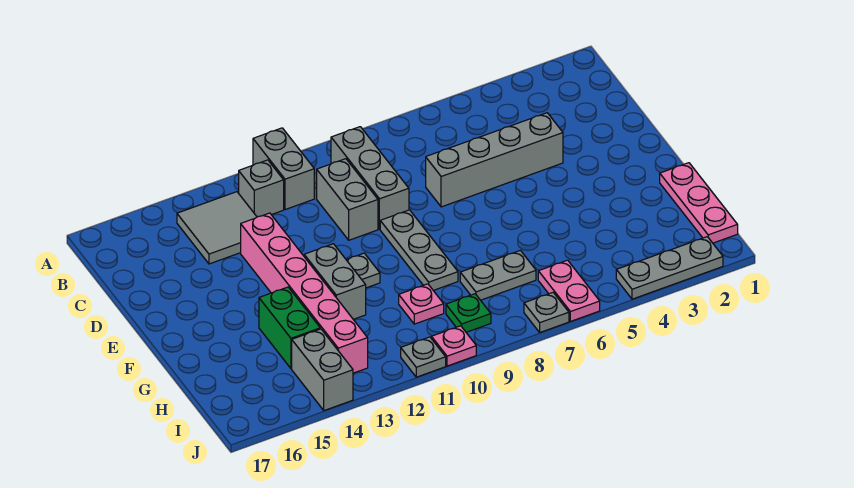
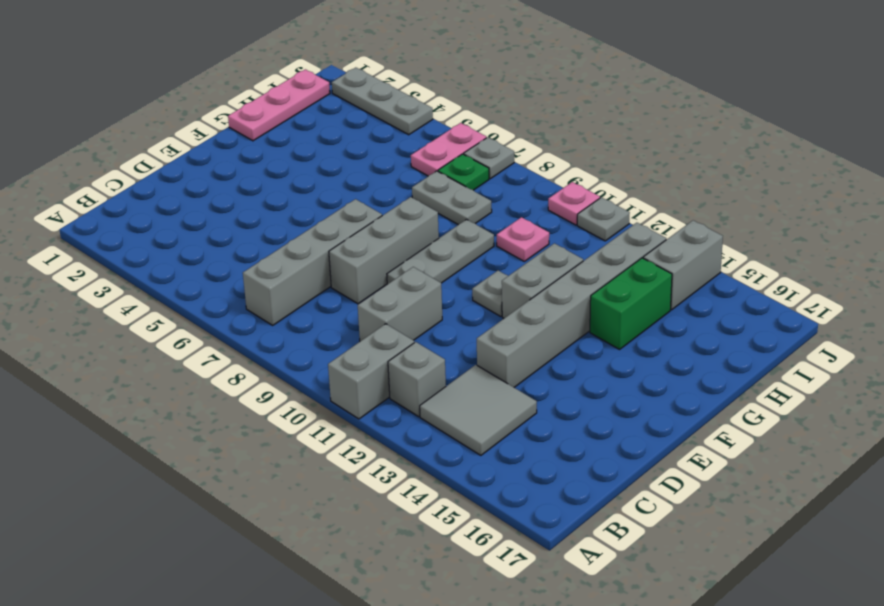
grey brick B9:D9 level 1 -> grey brick D8:F8 level 1
grey brick D4:D7 level 1 -> grey brick B7:E7 level 1
pink brick D13:I13 level 1 -> grey brick D13:I13 level 1
green plate I9 level 1 -> green plate I7 level 1

